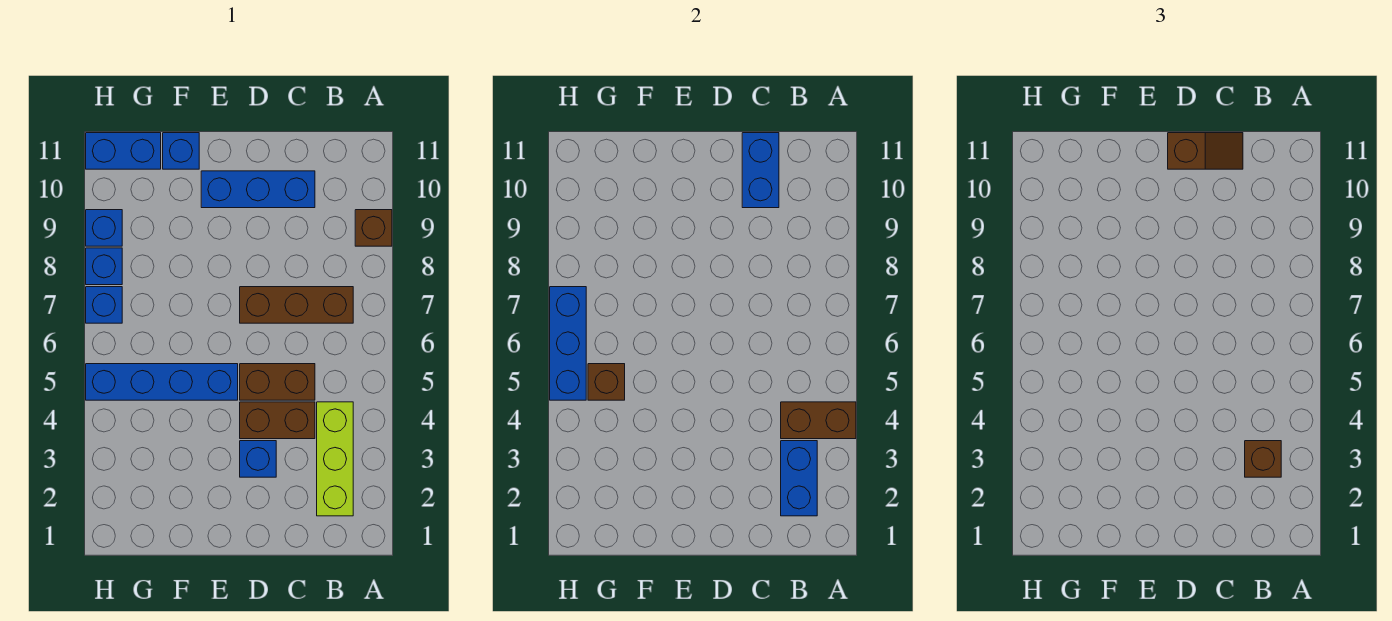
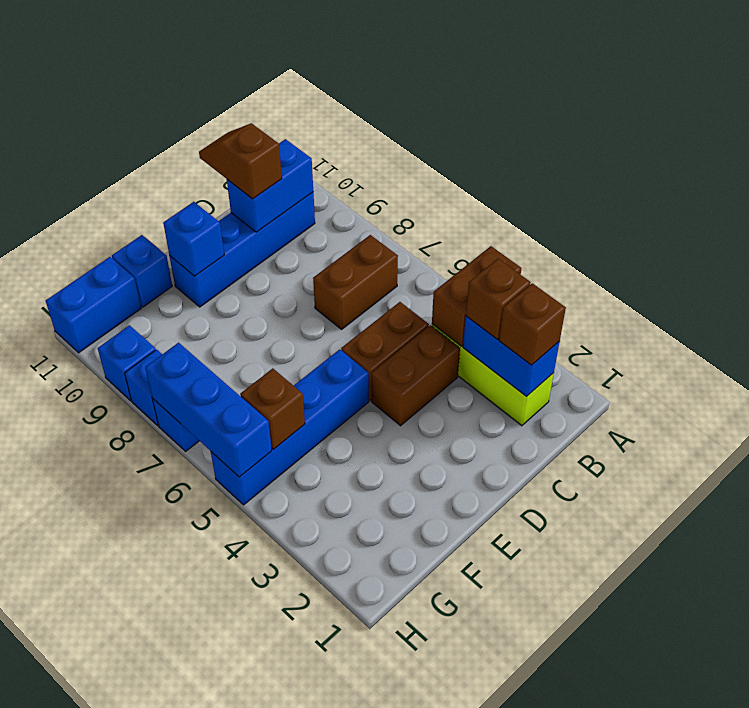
brown brick A9 level 1 -> brown brick B2 level 3
brown brick B7:D7 level 1 -> brown brick B7:C7 level 1
blue brick C10:E10 level 1 -> blue brick B10:E10 level 1
blue brick C10:C11 level 2 -> blue brick B10:C10 level 2
brown slope C11:D11 level 3 top D -> brown slope C10:C11 level 3 top 10
blue brick D3 level 1 -> blue brick E10 level 2

